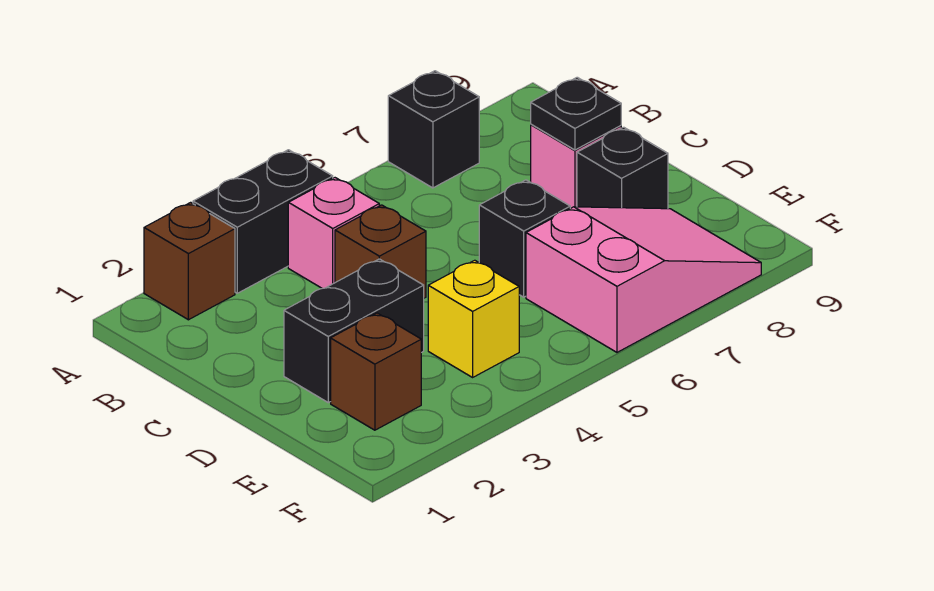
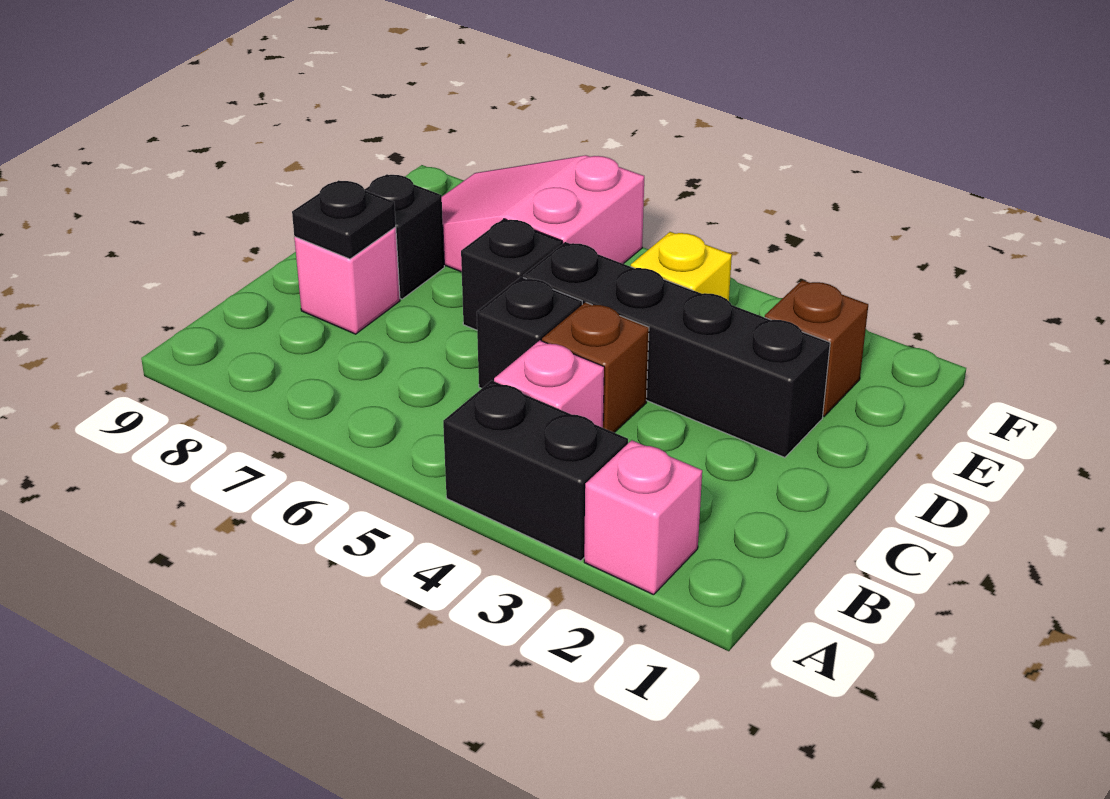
brown brick A2 level 1 -> pink brick A2 level 1
black brick A7 level 1 -> black brick C5 level 1
black brick D2:D3 level 1 -> black brick D2:D5 level 1

